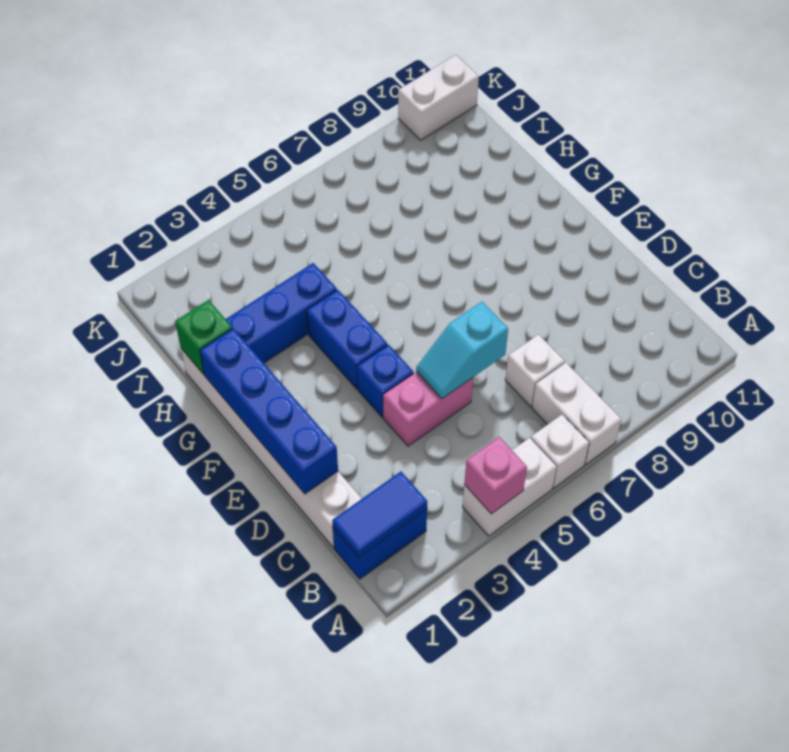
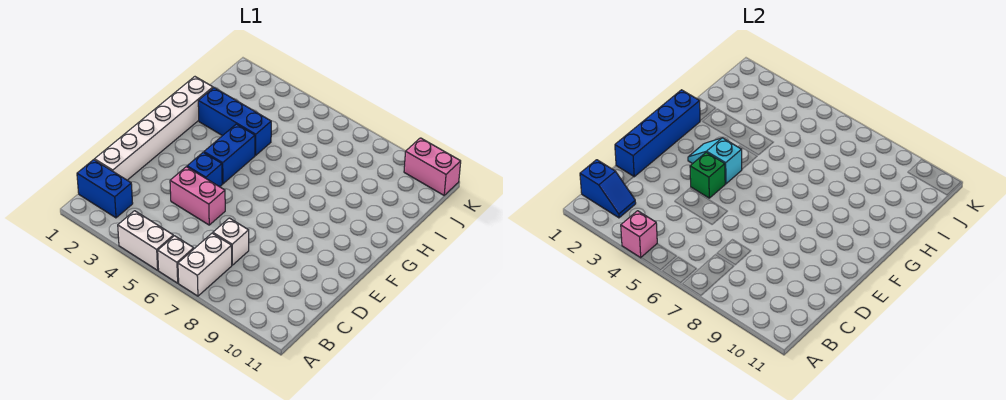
blue tile B1:B2 level 2 -> blue slope B1:B2 level 2 top 1
cyan slope D5:D6 level 2 top 6 -> cyan slope F3:F4 level 2 top 4
green brick H1 level 2 -> green brick E4 level 2
white brick K10:K11 level 1 -> pink brick K10:K11 level 1

